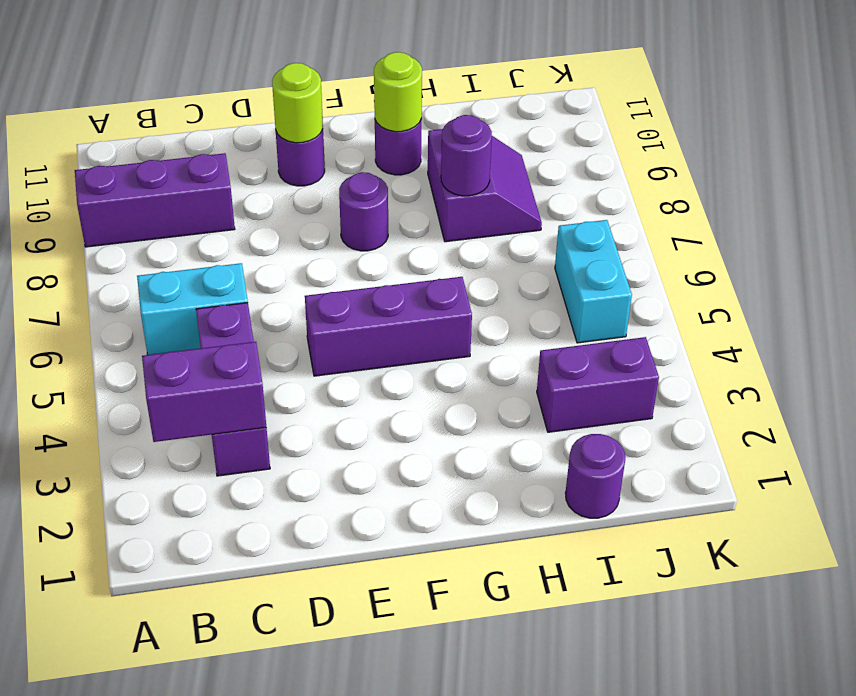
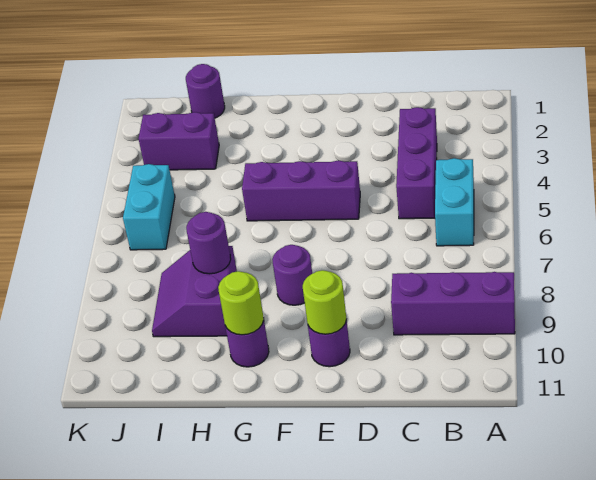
purple brick B3:C3 level 2 -> none
cyan brick B6:C6 level 1 -> cyan brick B5:B6 level 1

